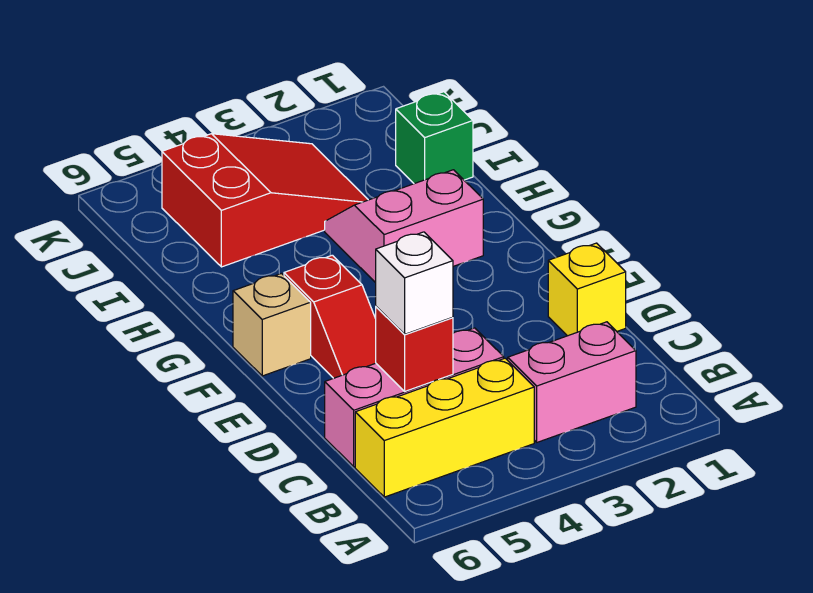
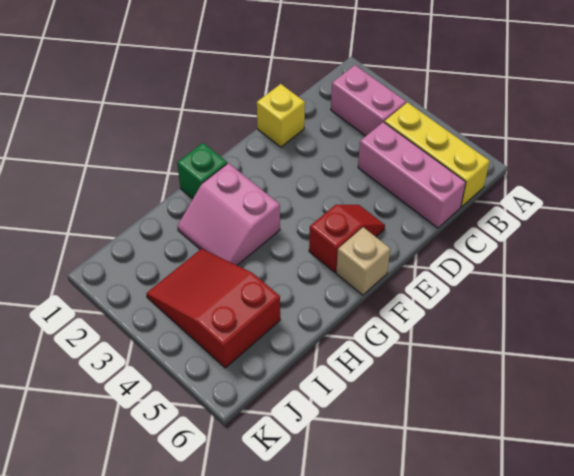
red brick C5 level 2 -> none
white brick C5 level 3 -> none
green brick I1 level 1 -> green brick G1 level 1

